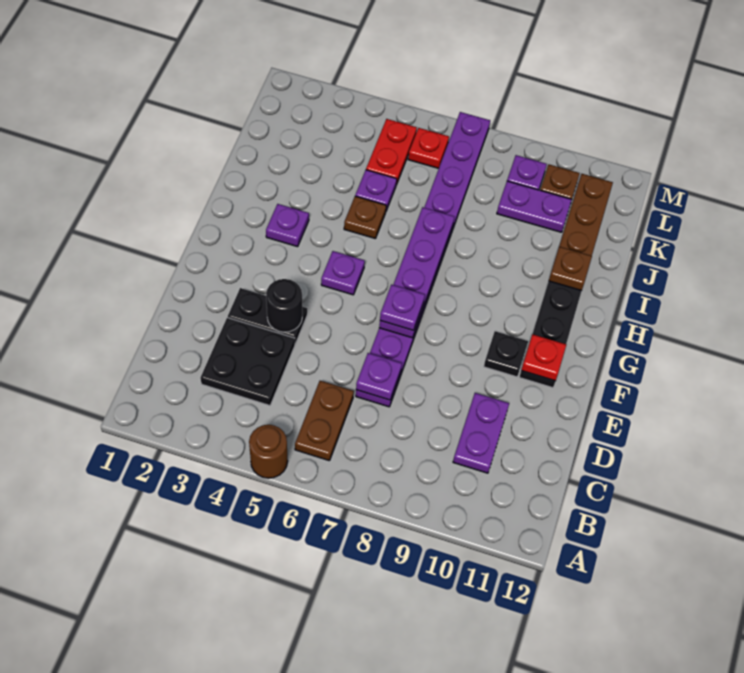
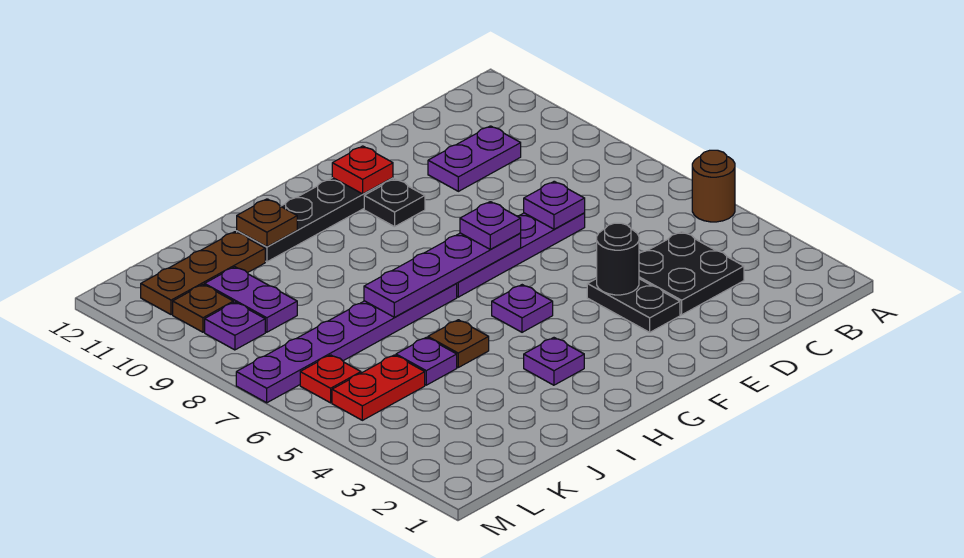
brown plate B6:C6 level 1 -> none

